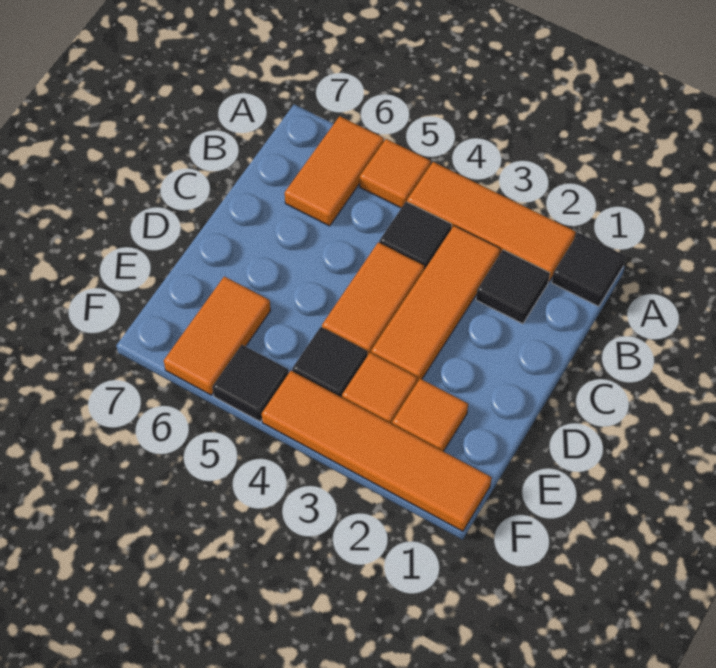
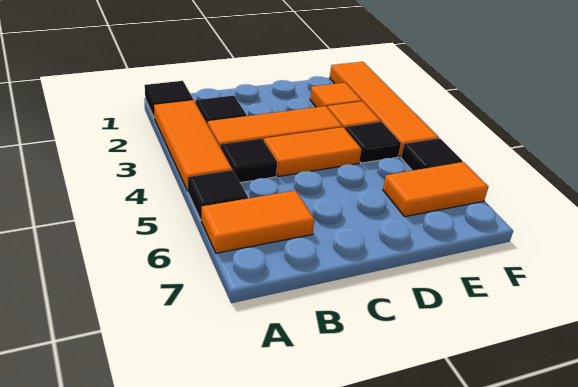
orange tile A5 level 1 -> black tile A5 level 1

